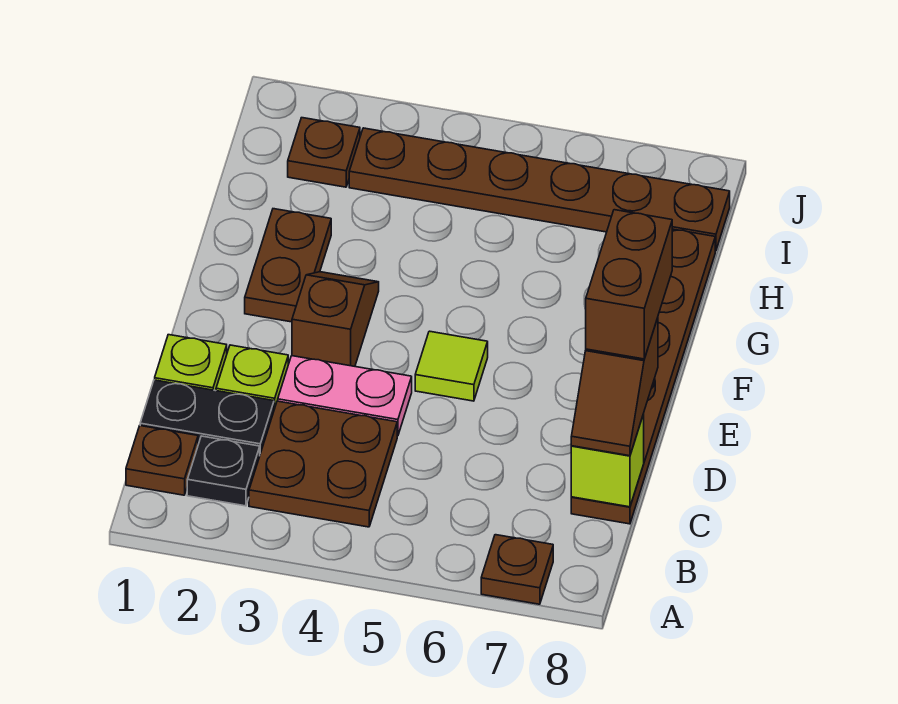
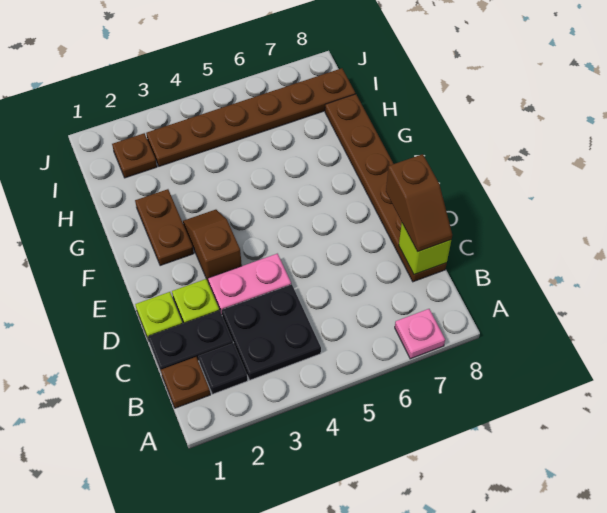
brown plate A7 level 1 -> pink plate A7 level 1
brown plate B3:C4 level 1 -> black plate B3:C4 level 1
brown brick D8:E8 level 4 -> none
lime tile E5 level 1 -> none

